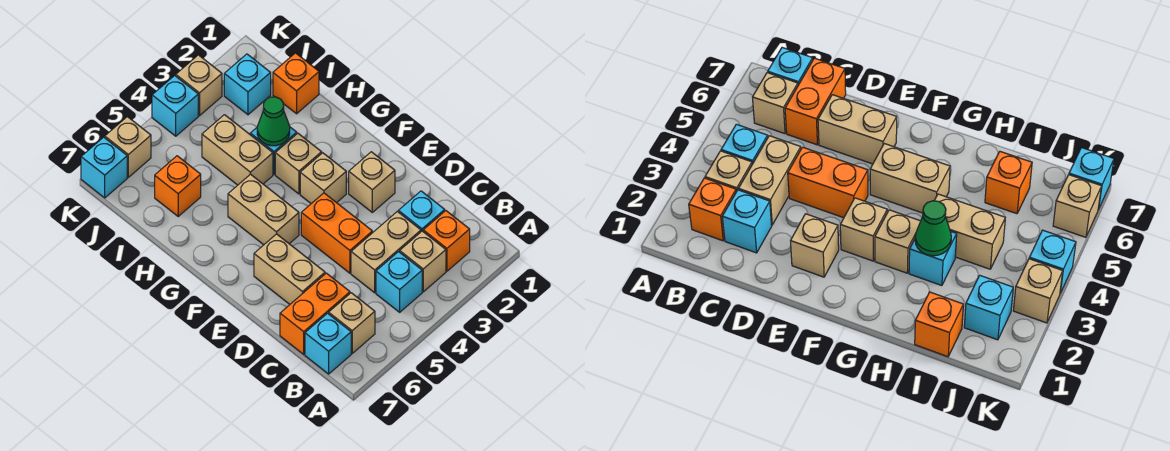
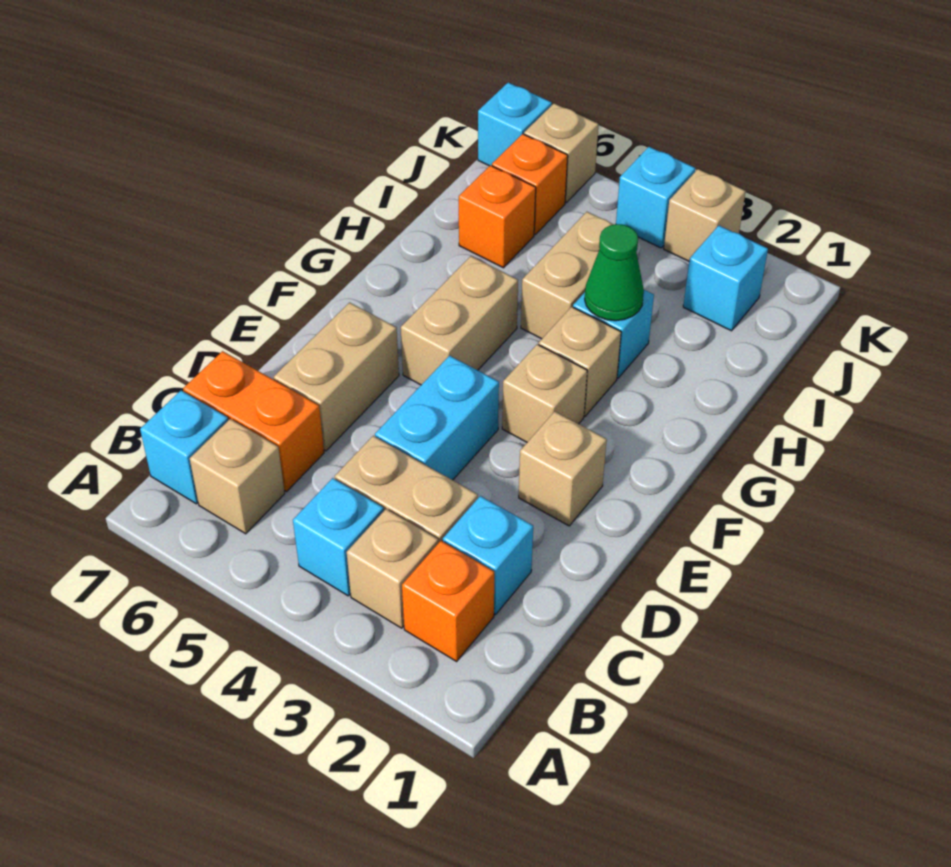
orange brick D4:E4 level 1 -> cyan brick D4:E4 level 1
orange brick I1 level 1 -> orange brick J6 level 1

